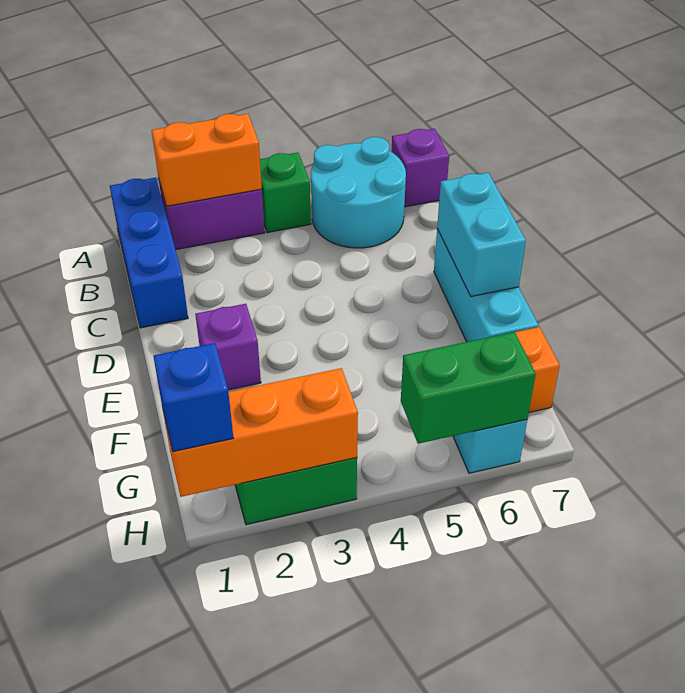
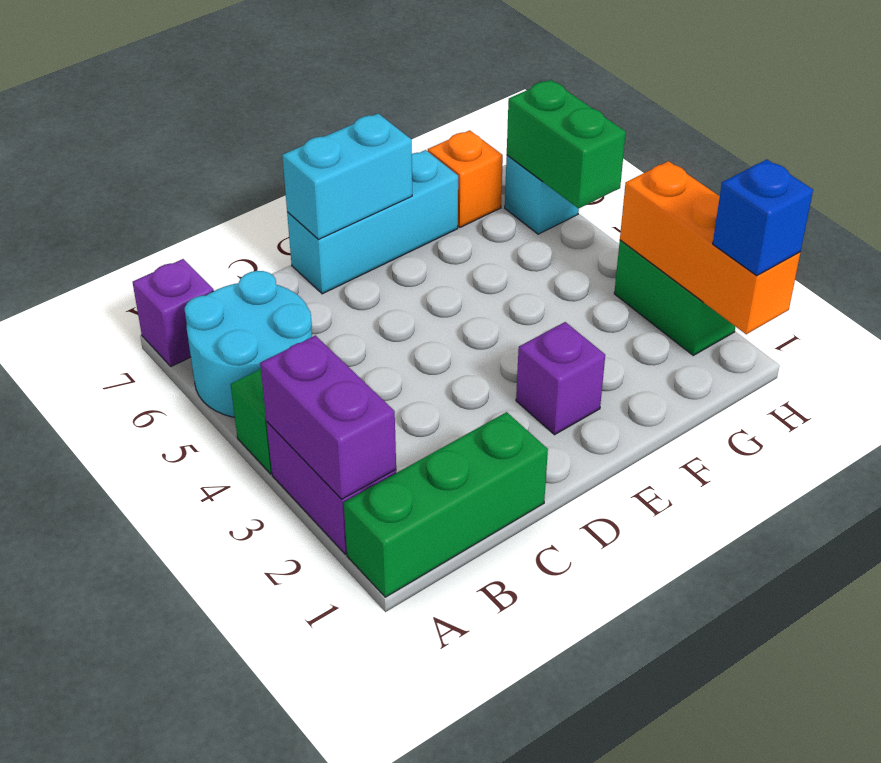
blue brick A1:C1 level 1 -> green brick A1:C1 level 1
orange brick A2:A3 level 2 -> purple brick A2:A3 level 2

